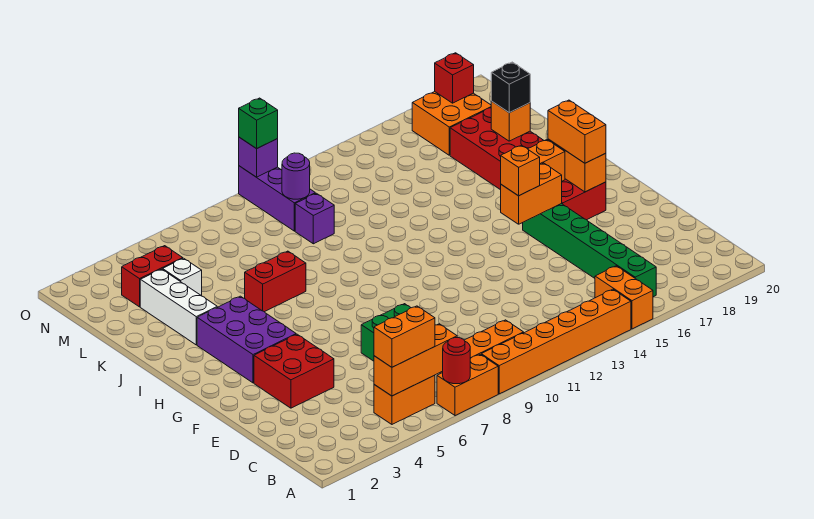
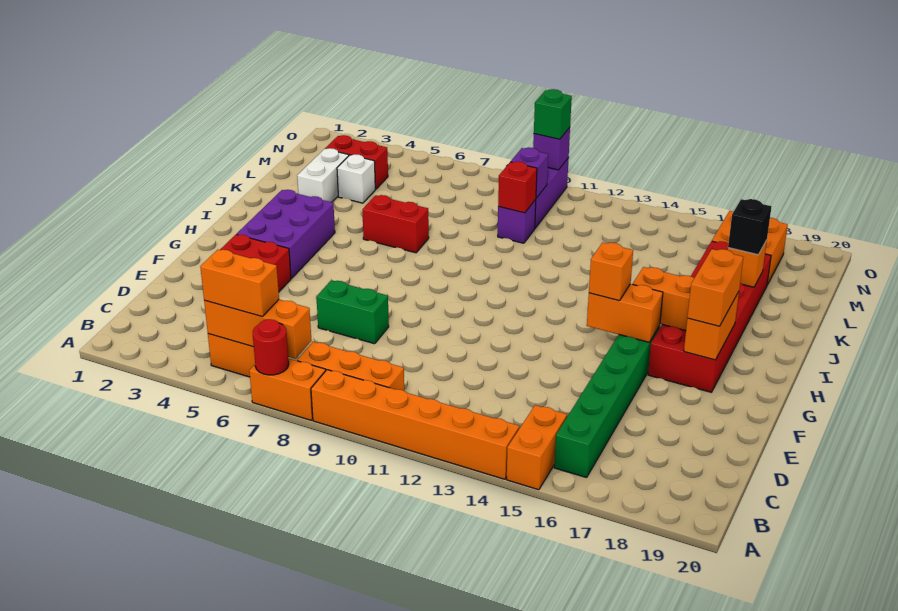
white brick J3:L3 level 1 -> white brick K3:L3 level 1
purple round brick M10 level 2 -> purple brick M10 level 2
red brick N18 level 2 -> red brick L10 level 2

